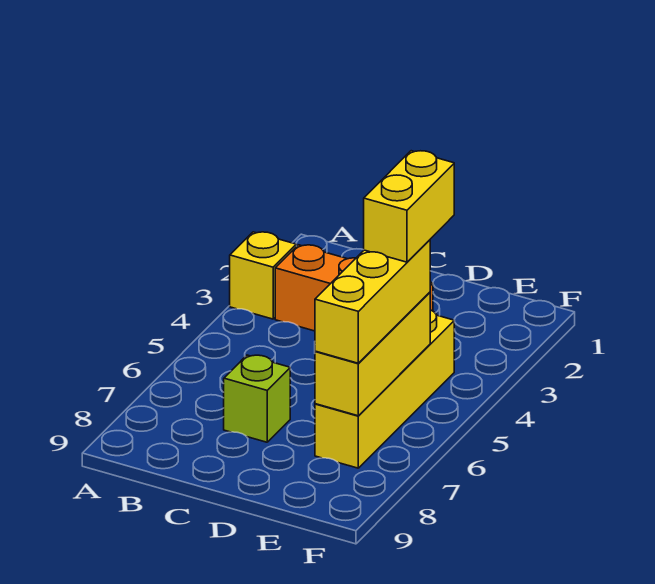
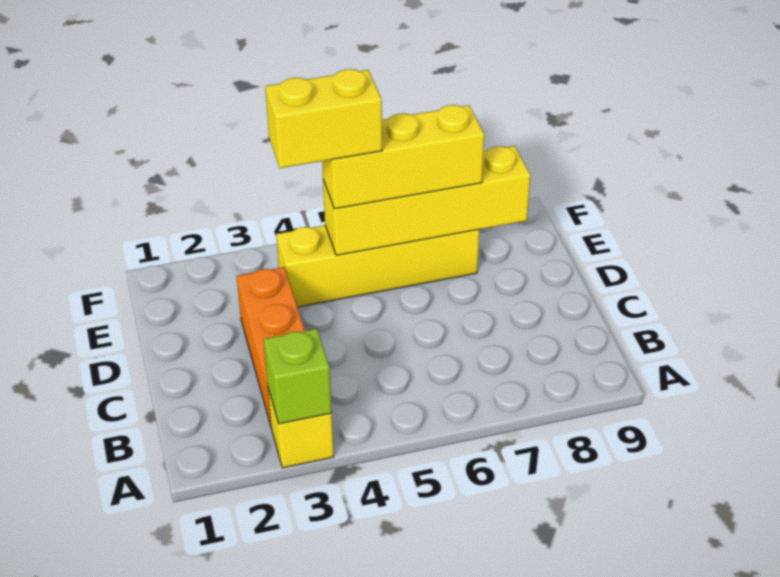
lime brick C7 level 1 -> lime brick A3 level 2
yellow brick E5:E7 level 2 -> yellow brick E5:E8 level 2

